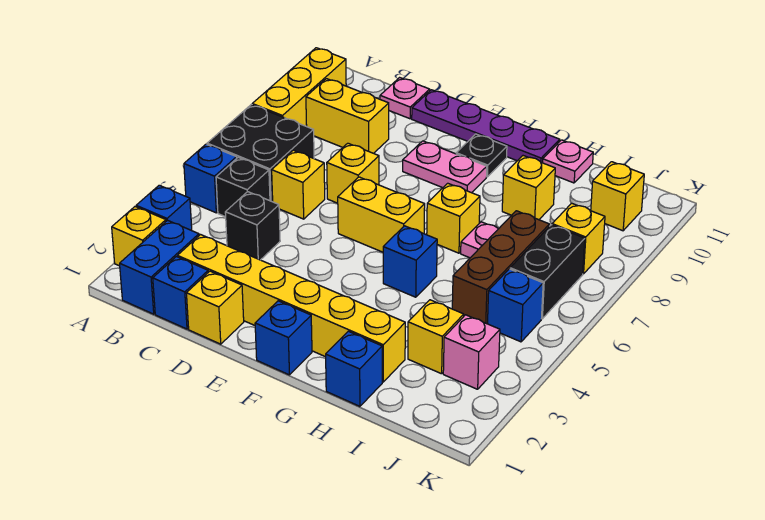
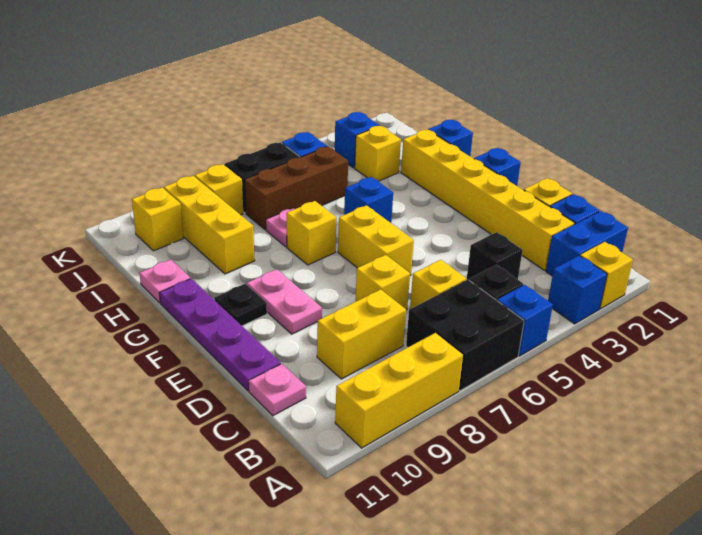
yellow brick B9:C9 level 1 -> yellow brick C8:C9 level 1
yellow brick H9 level 1 -> yellow brick H9:J9 level 1
pink brick J3 level 1 -> blue brick J3 level 1

